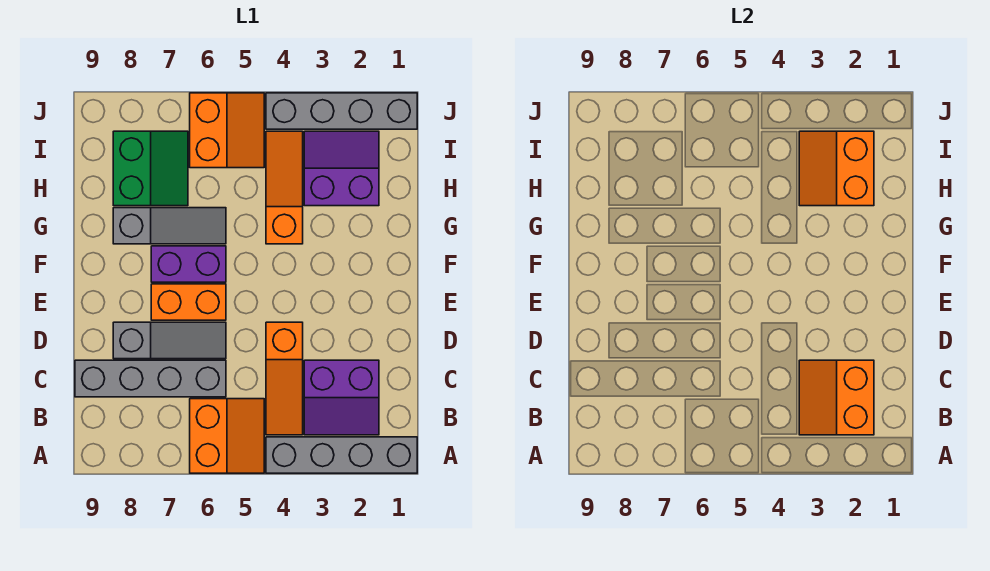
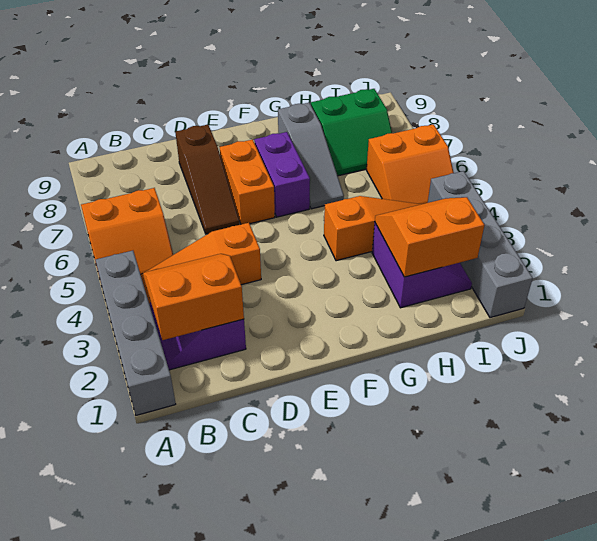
grey brick C6:C9 level 1 -> none
grey slope D6:D8 level 1 top 8 -> brown slope D6:D8 level 1 top 8

